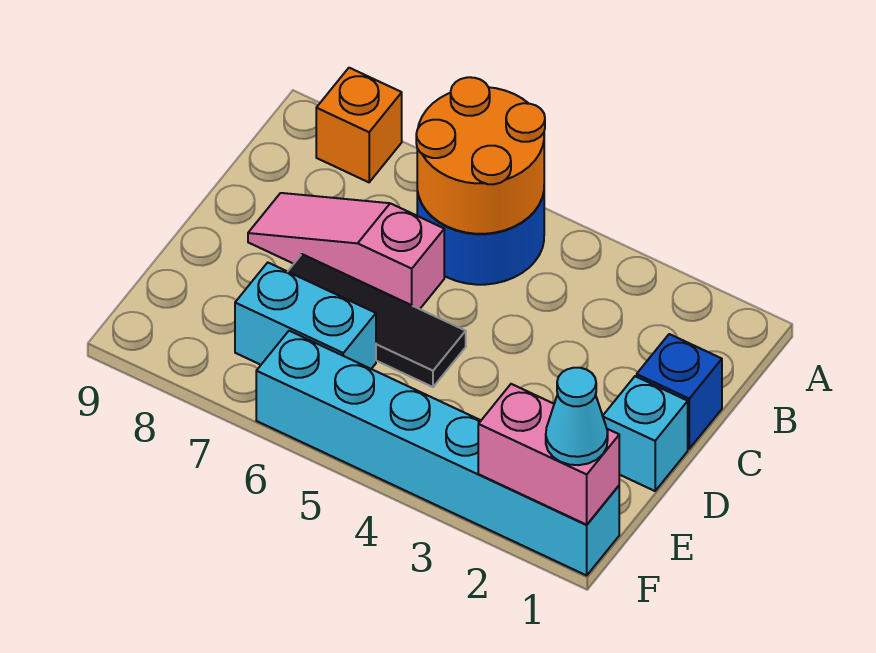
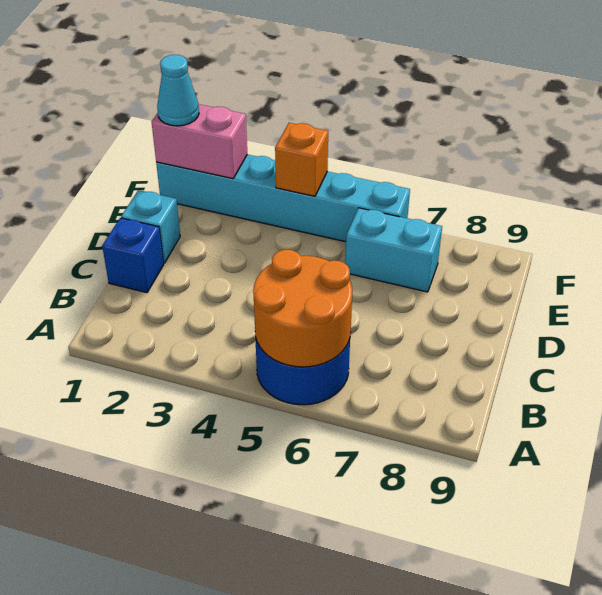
orange brick A8 level 1 -> orange brick F4 level 2
pink slope C6:C8 level 1 top 6 -> none
black tile D5:D7 level 1 -> none

